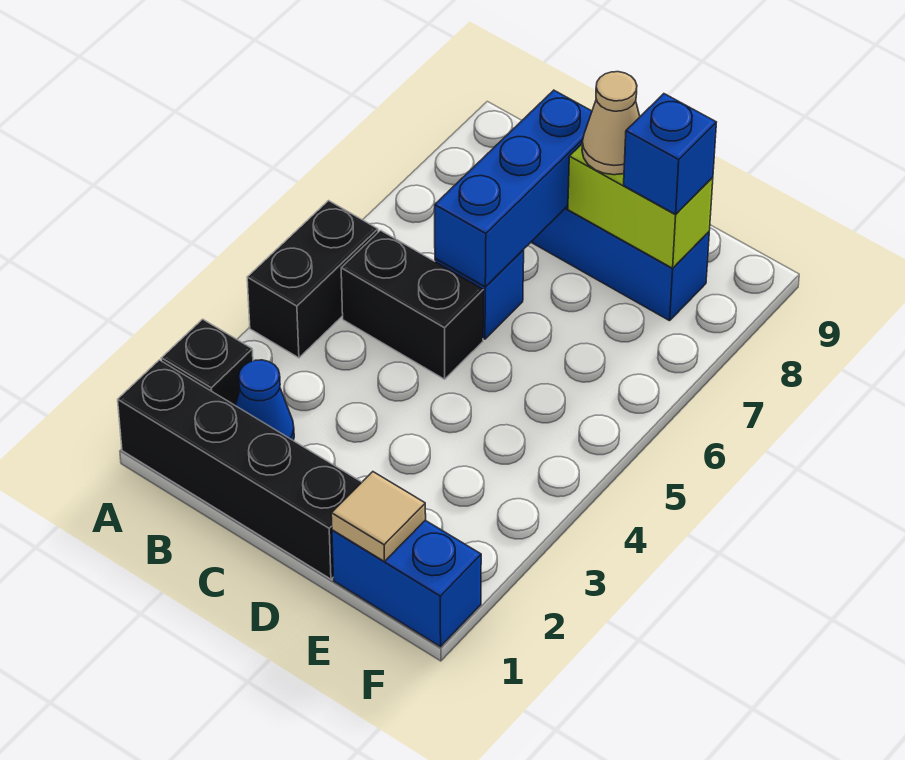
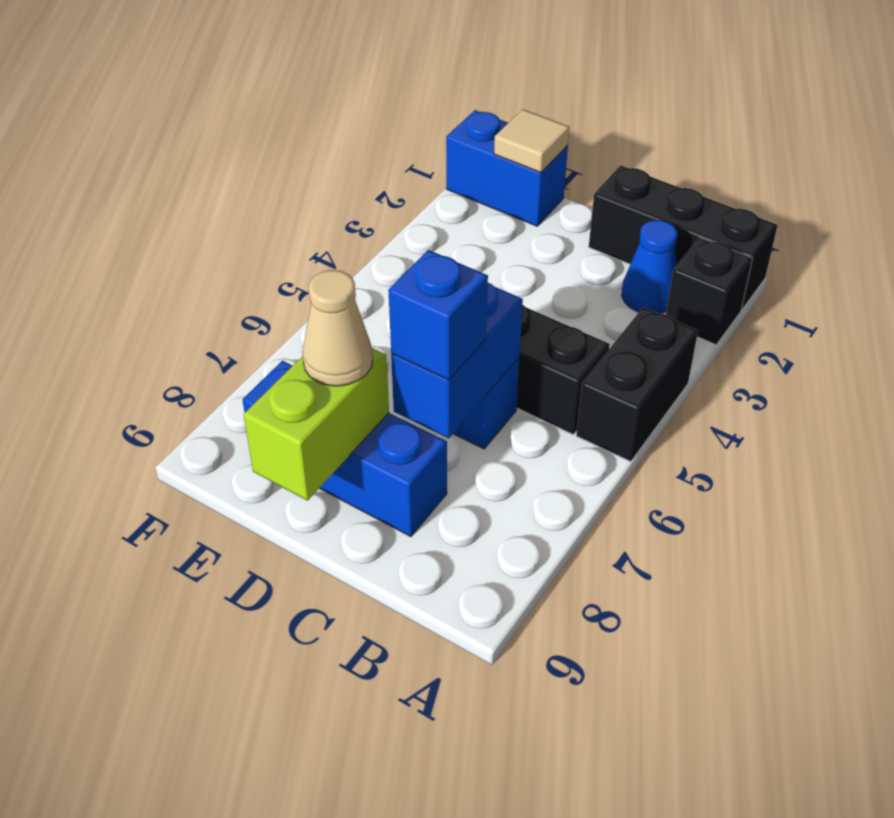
black brick A1:D1 level 1 -> black brick A1:C1 level 1
blue brick C6:C8 level 2 -> blue brick C6:C7 level 2
lime brick D8:E8 level 2 -> lime brick D8:D9 level 2
blue brick E8 level 3 -> blue brick C7 level 3

